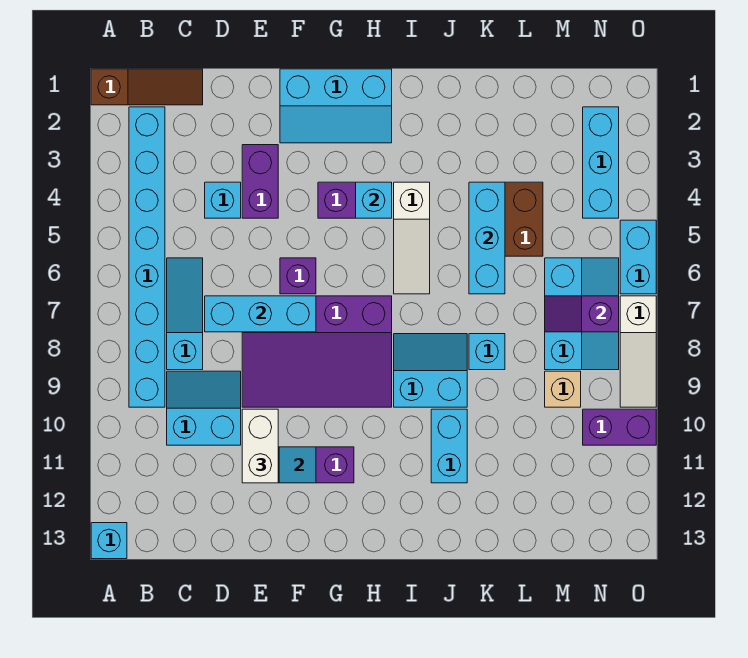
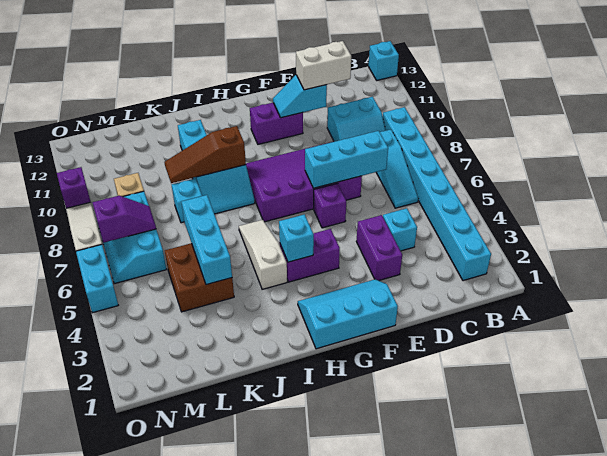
brown slope A1:C1 level 1 top A -> brown slope I9:K9 level 2 top I
white brick E10:E11 level 3 -> white brick D11:E11 level 3
cyan brick N2:N4 level 1 -> none
purple brick N10:O10 level 1 -> purple brick O10 level 1

